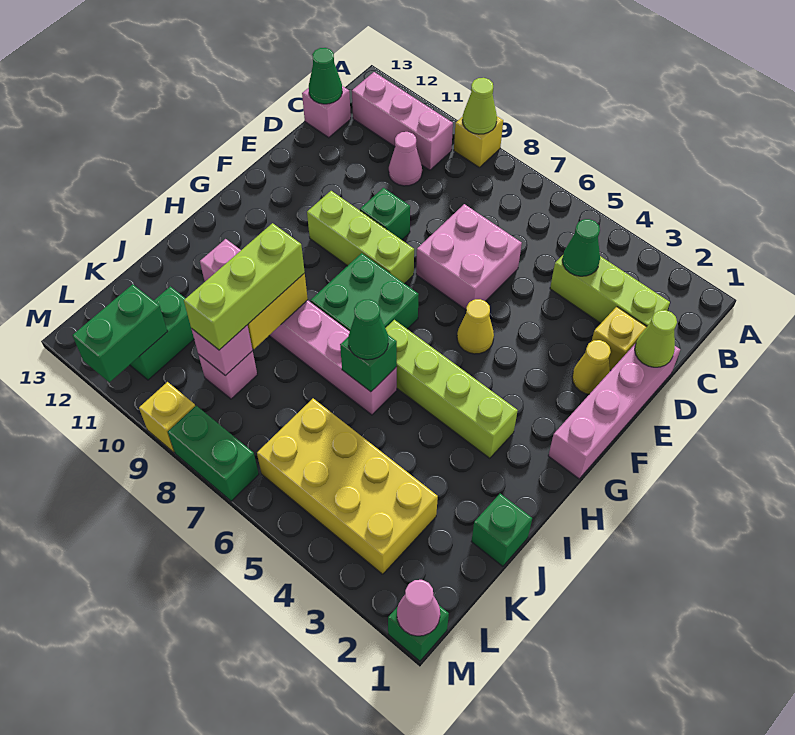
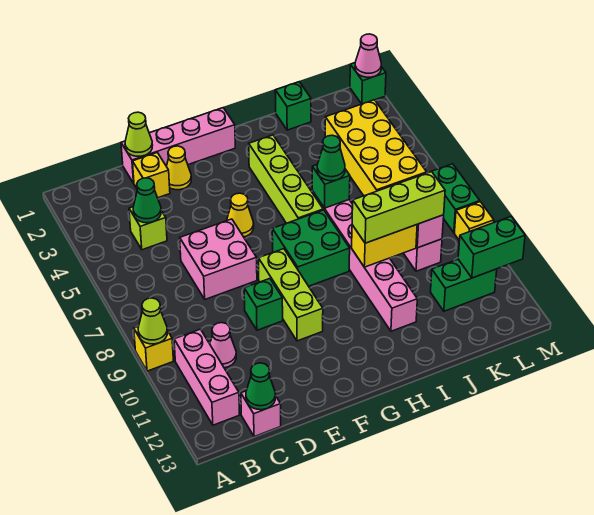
lime brick C2:C4 level 1 -> lime brick C4 level 1

